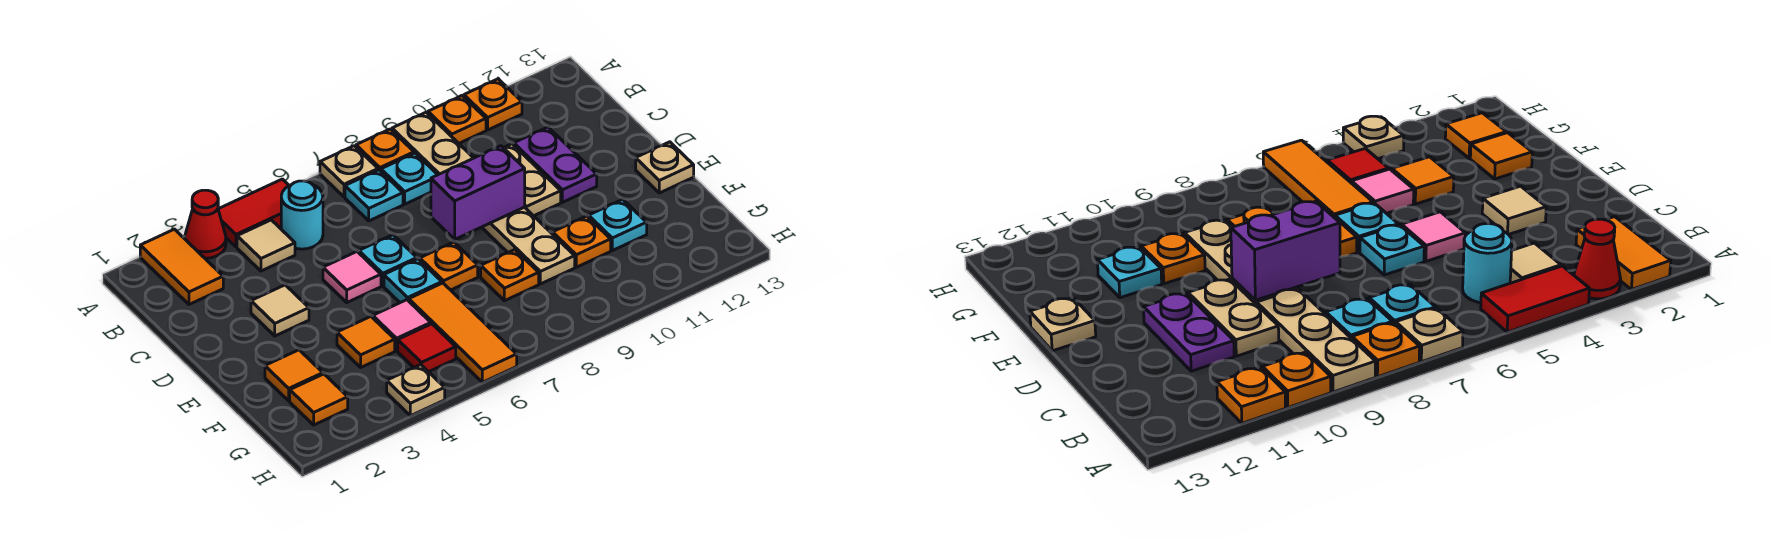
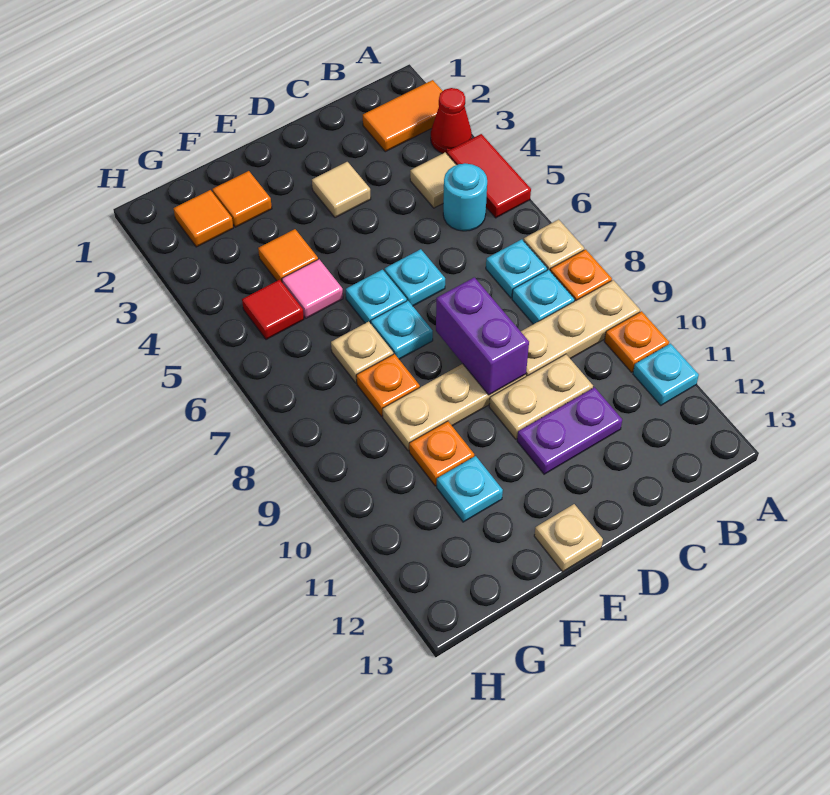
orange plate A11 level 1 -> cyan plate A11 level 1
pink tile D5 level 1 -> none
orange plate E7 level 1 -> cyan plate E7 level 1
orange tile F6:H6 level 1 -> none
tan plate H4 level 1 -> tan plate F7 level 1

